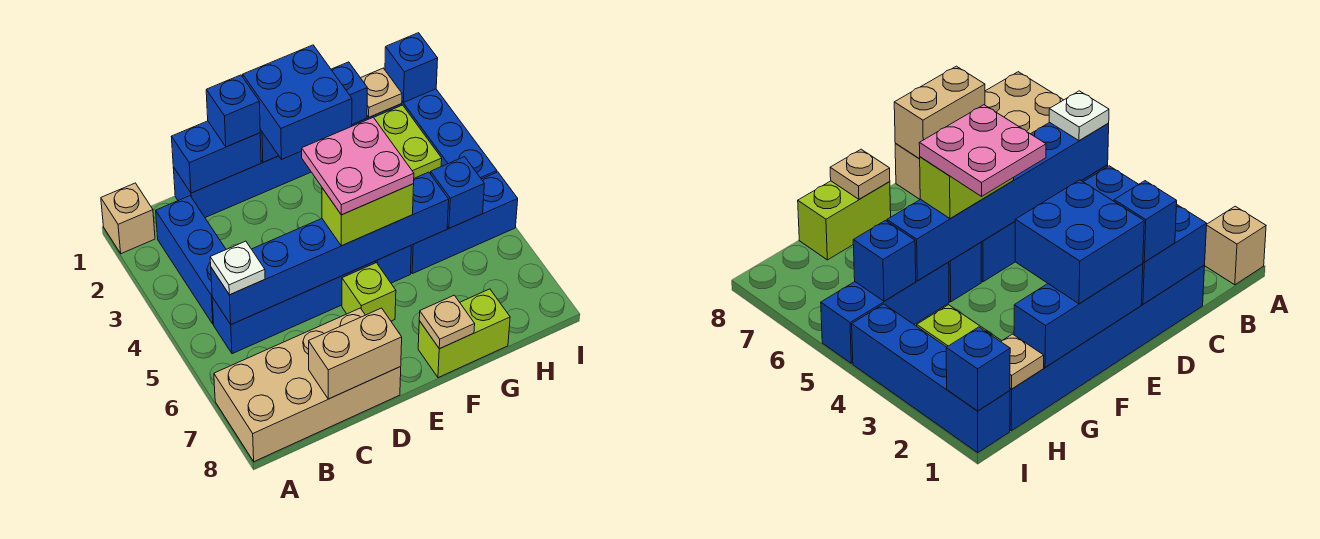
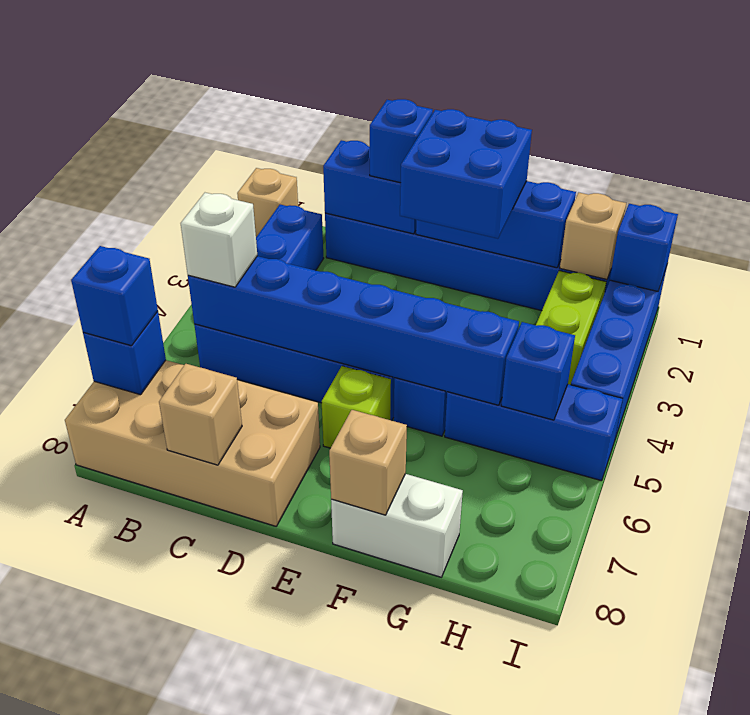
none -> blue brick A7 level 2
none -> blue brick A7 level 3
white plate B5 level 3 -> white brick B5 level 3
tan brick C8:D8 level 2 -> tan brick C8 level 2
pink plate E4:F5 level 4 -> none
lime brick E5:F5 level 3 -> none
lime brick F8:G8 level 1 -> white brick F8:G8 level 1
tan plate F8 level 2 -> tan brick F8 level 2
tan plate H1 level 2 -> tan brick H1 level 2

